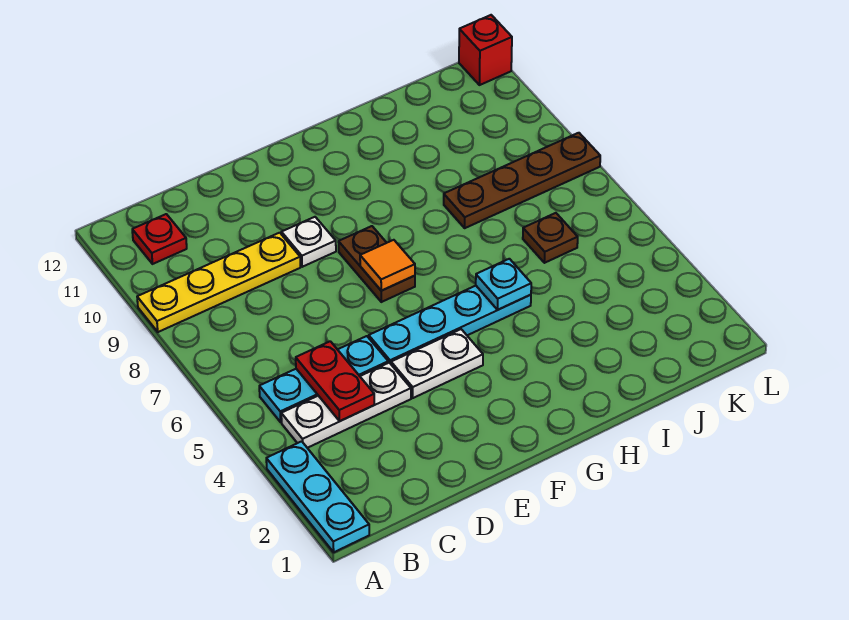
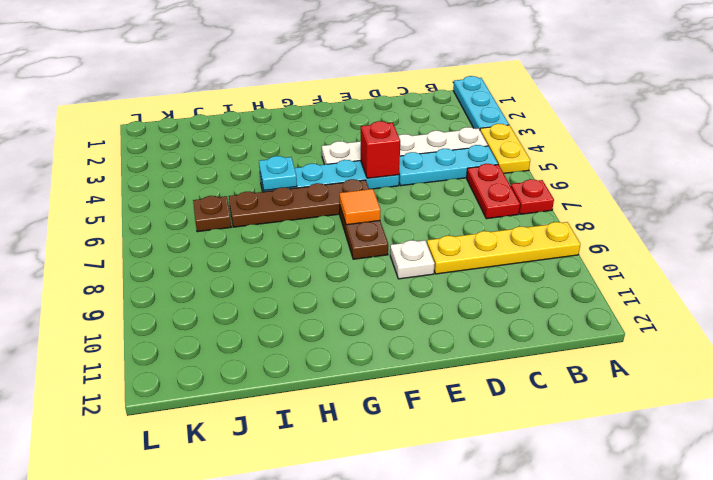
none -> yellow plate A4:A5 level 1
red plate B11 level 1 -> red plate A7 level 1
red plate C4:C5 level 2 -> red plate B6:B7 level 1
brown plate I8:L8 level 1 -> brown plate F6:I6 level 1
red brick L12 level 1 -> red brick E5 level 2

